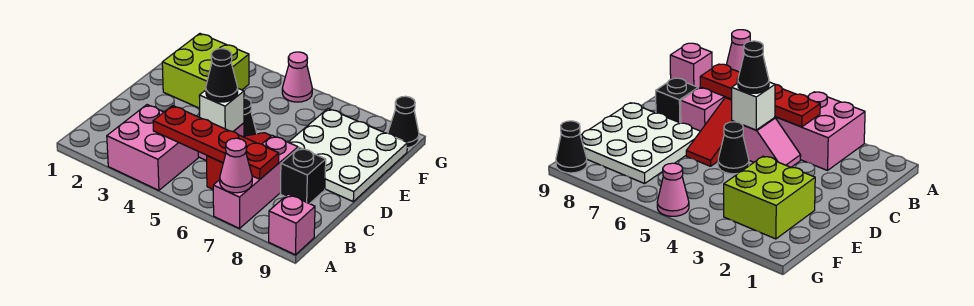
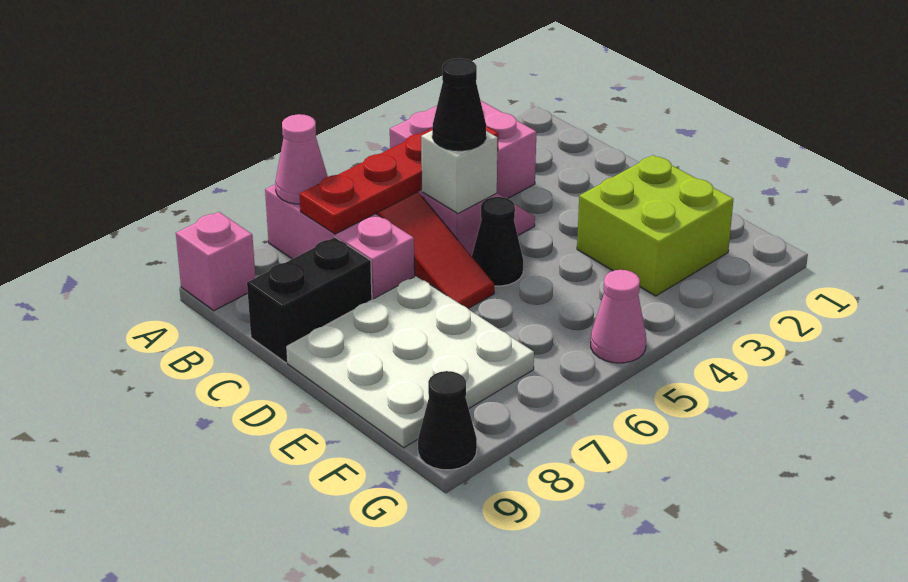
black brick C8 level 1 -> black brick C8:C9 level 1

